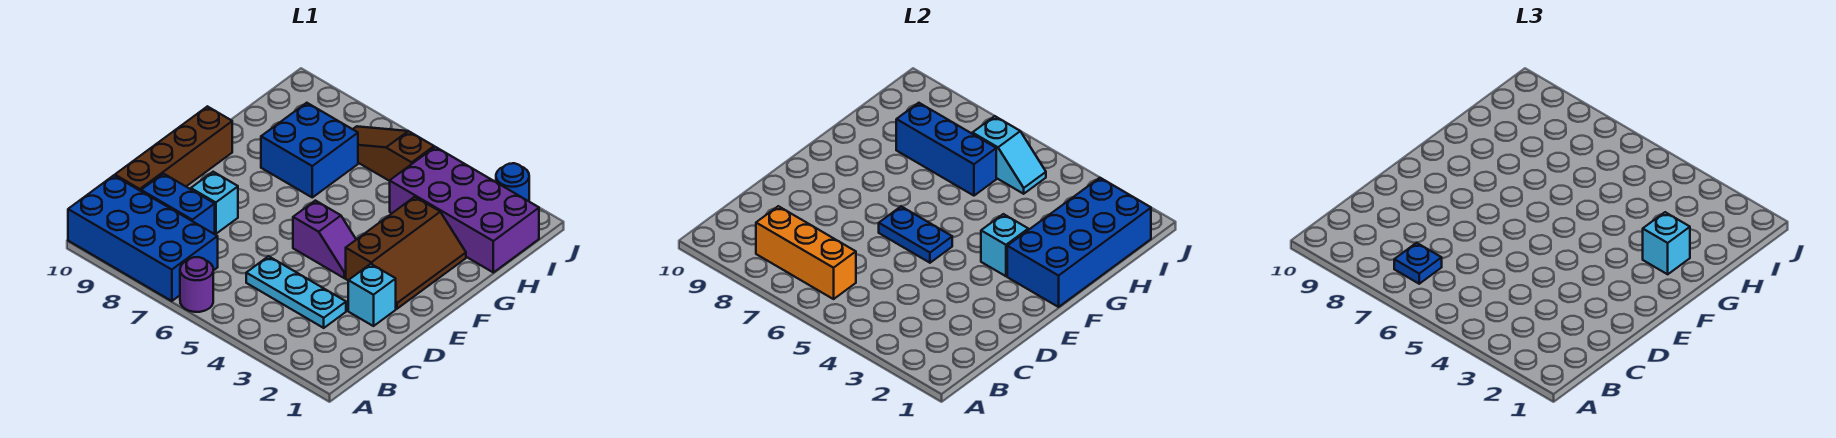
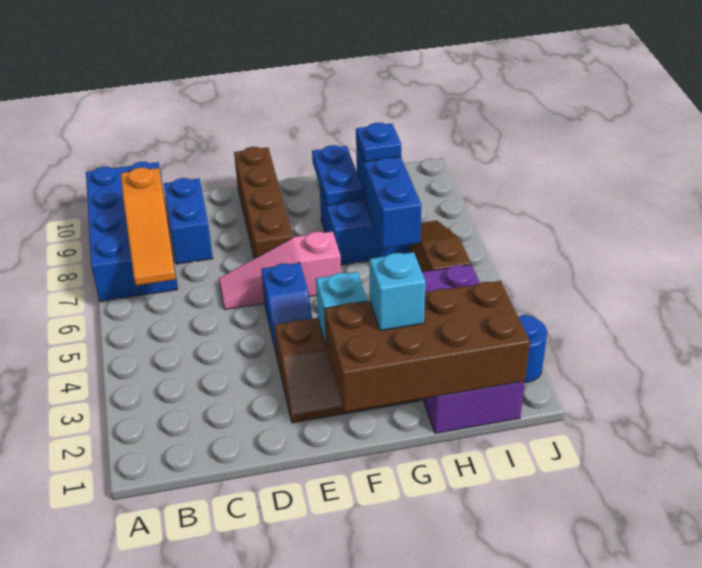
purple round brick A6 level 1 -> none
orange brick B6:B8 level 2 -> orange slope B6:B8 level 2 top 8
blue plate B7 level 3 -> blue plate H8 level 3
cyan plate C3:C5 level 1 -> none
brown brick C10:F10 level 1 -> brown brick E7:E10 level 1
cyan brick D2 level 1 -> none
none -> pink slope D6:F6 level 1 top F
cyan brick D8 level 1 -> none
purple slope E4:E5 level 1 top 5 -> blue slope E4:E5 level 1 top 5
blue plate E5:E6 level 2 -> blue plate G8:G9 level 2
blue brick F1:I2 level 2 -> brown brick F1:I2 level 2
cyan slope I5:I6 level 2 top 6 -> none

